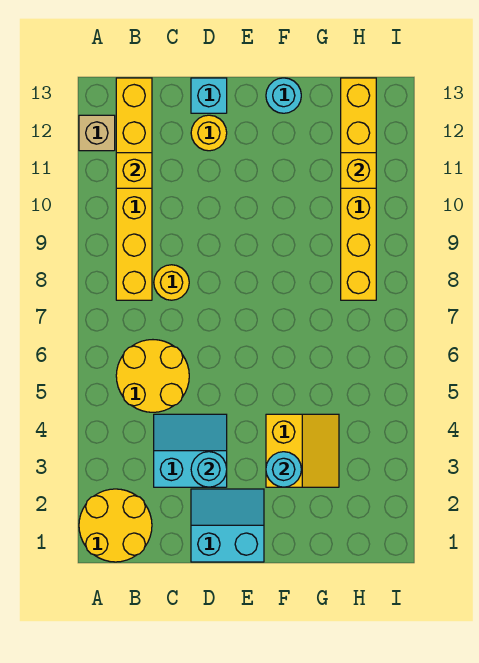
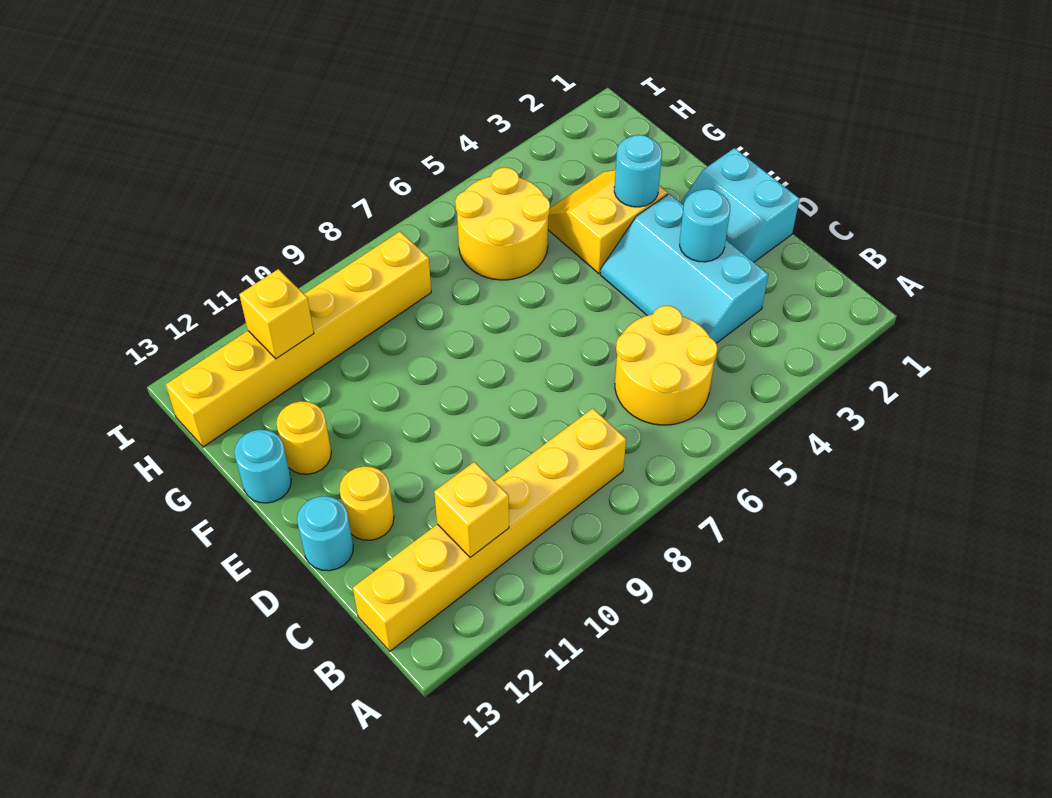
yellow round brick A1:B2 level 1 -> yellow round brick G5:H6 level 1
tan brick A12 level 1 -> none
cyan slope C3:D4 level 1 top 3 -> cyan slope C3:E4 level 1 top 3
yellow round brick C8 level 1 -> yellow round brick F12 level 1
cyan brick D13 level 1 -> cyan round brick D13 level 1

